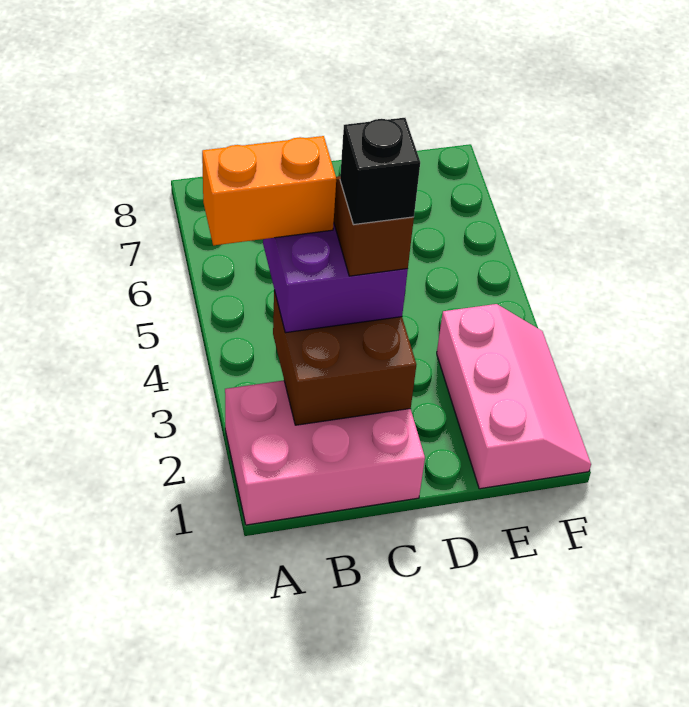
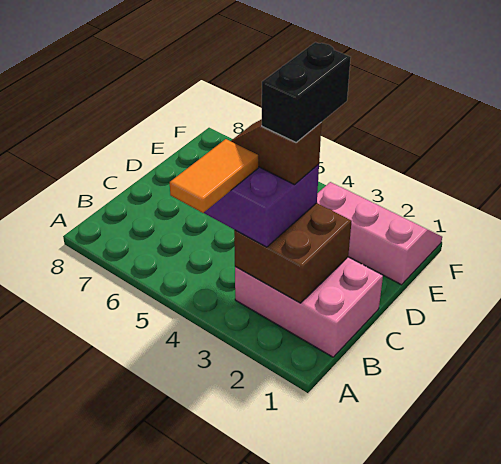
pink brick A1:C2 level 1 -> pink brick B1:C3 level 1
orange brick A4:B4 level 4 -> orange tile A4:B4 level 4
black brick C3 level 5 -> black brick C3:D3 level 5

